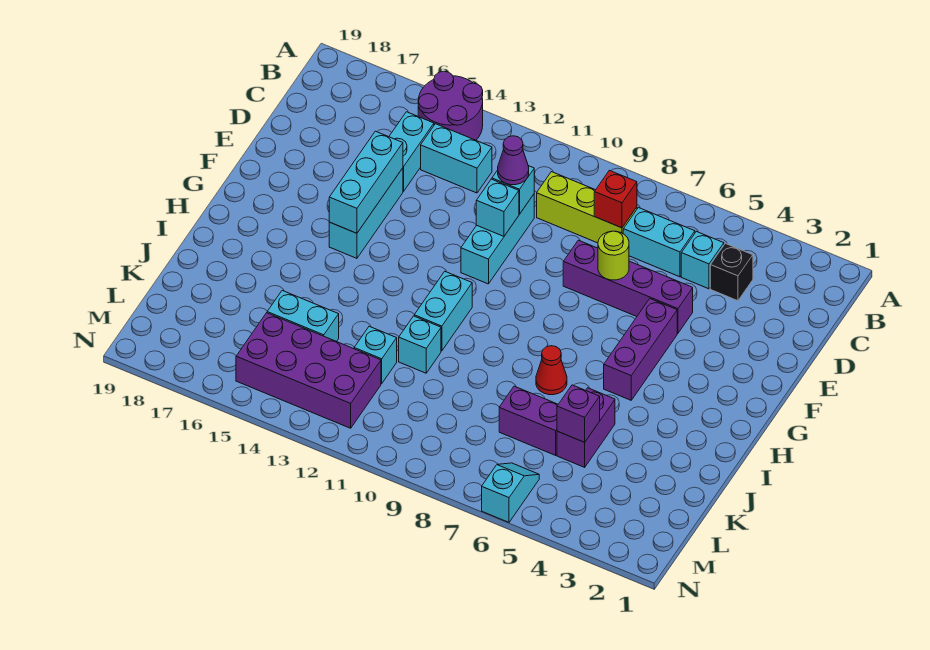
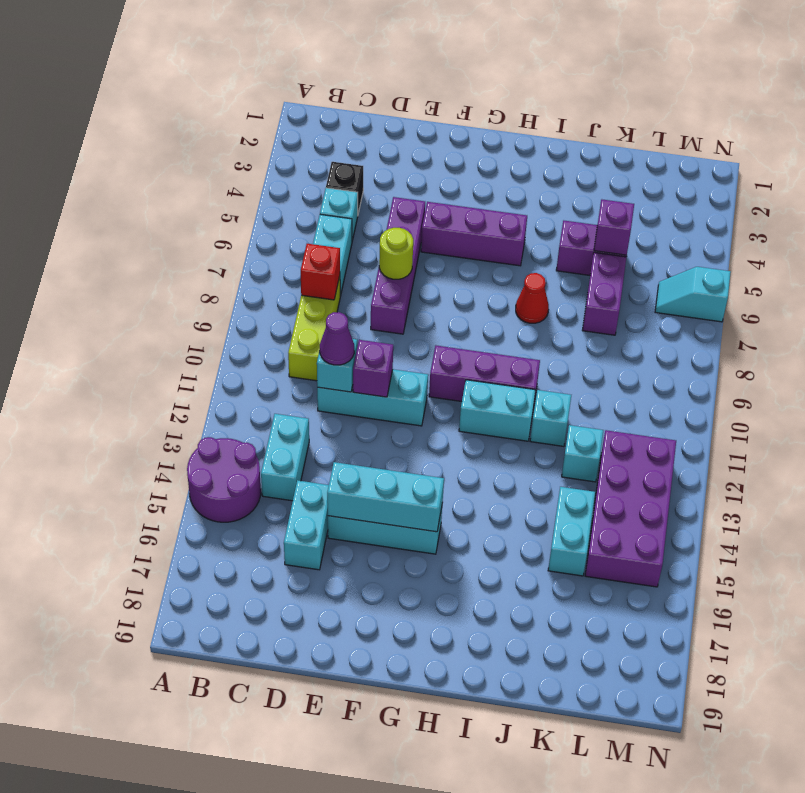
cyan brick C15:D15 level 1 -> cyan brick D15:D16 level 1
cyan brick E11 level 2 -> purple brick E11 level 2
none -> purple brick G10:I10 level 1

